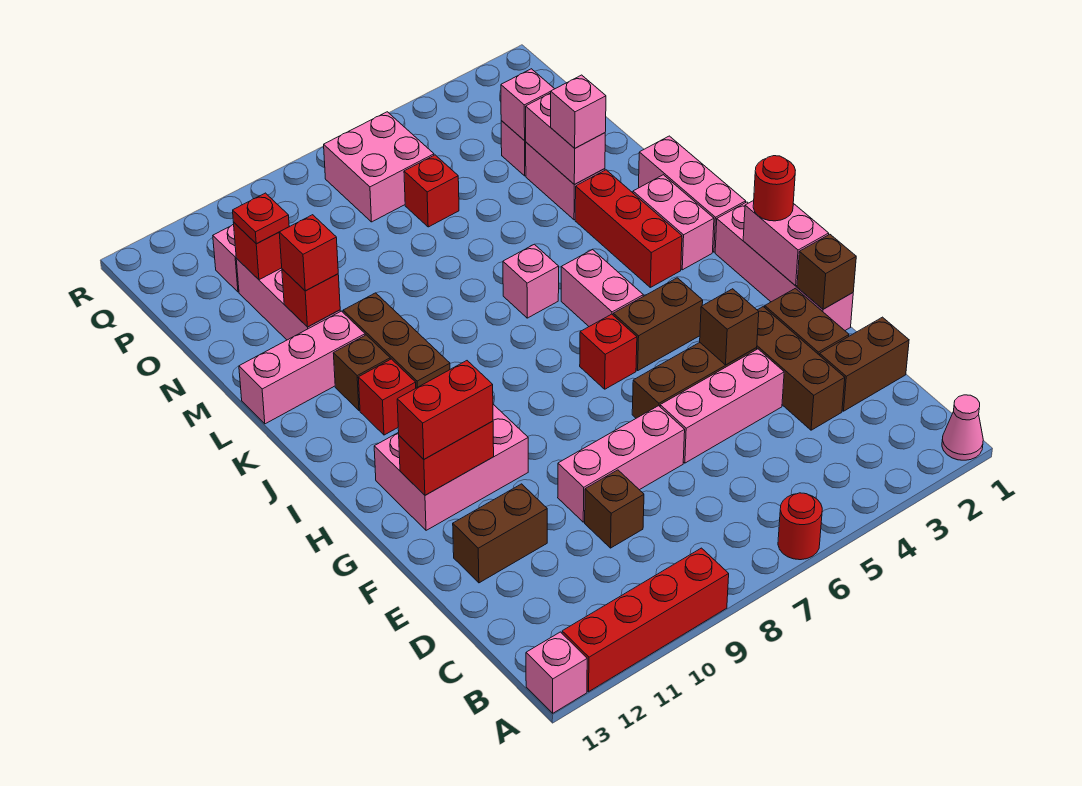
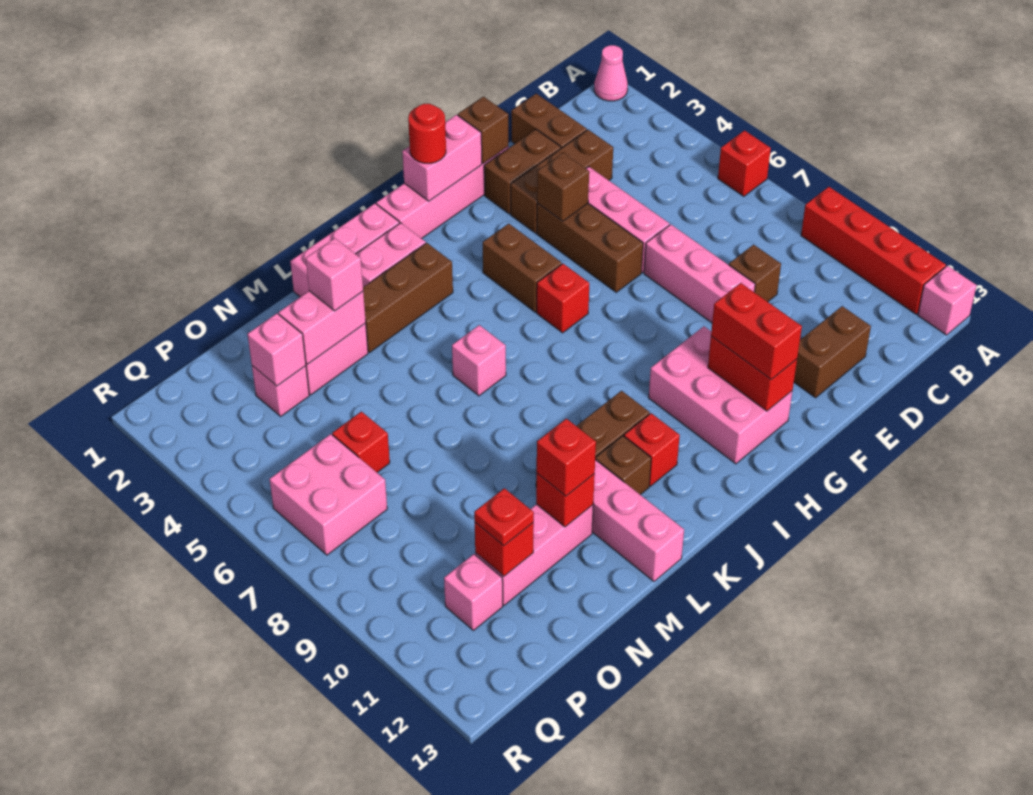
red round brick A6 level 1 -> red brick A6 level 1
brown brick E11:E12 level 1 -> brown brick D12:E12 level 1
pink brick I5:J5 level 1 -> none
red brick J3:L3 level 1 -> brown brick J3:L3 level 1

